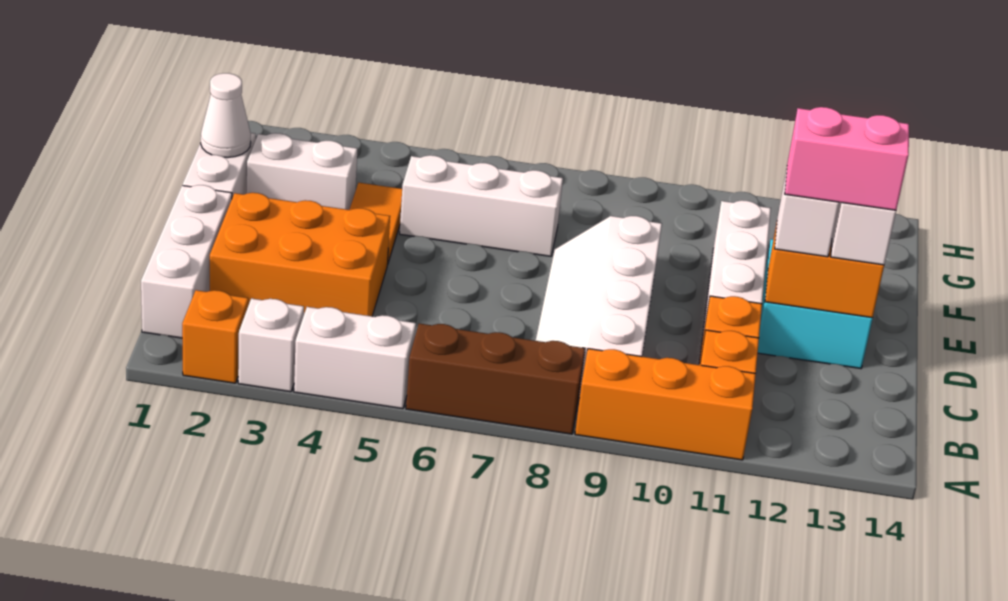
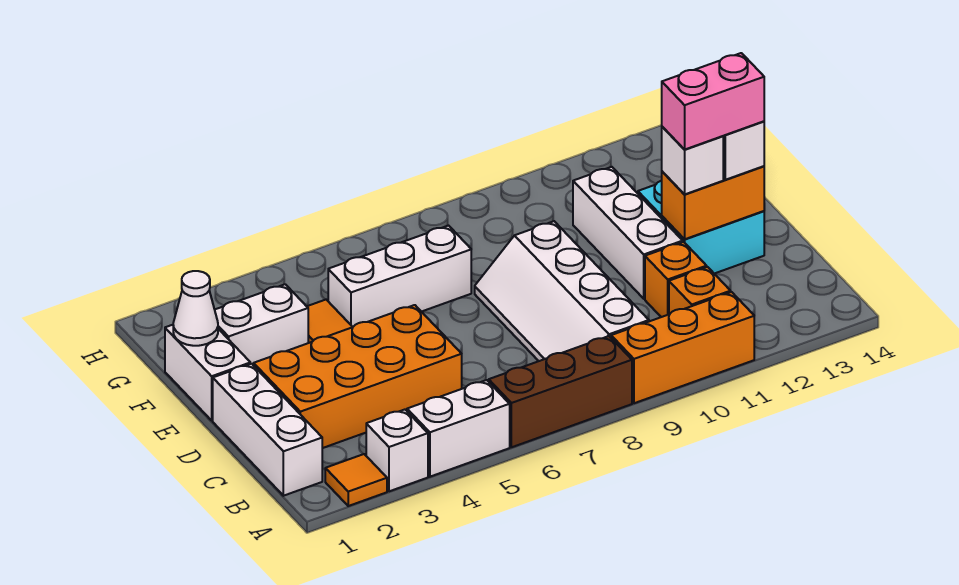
orange brick A2 level 1 -> orange tile A2 level 1
orange brick C2:D4 level 1 -> orange brick C2:D5 level 1

